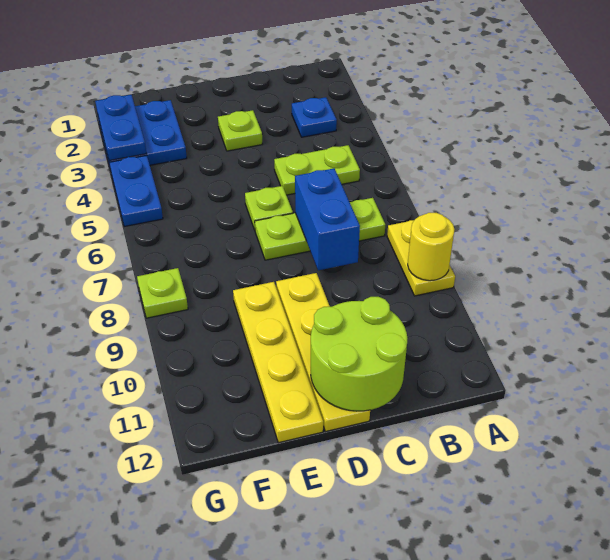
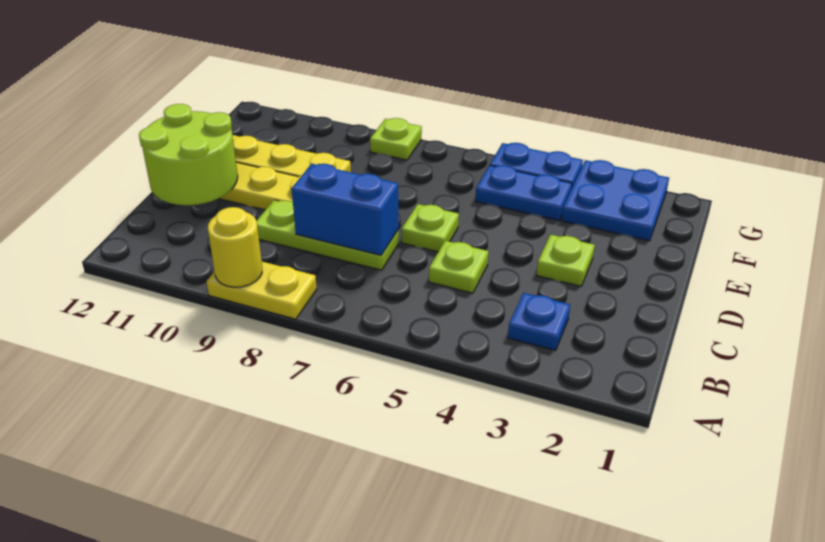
lime plate B5:C5 level 1 -> lime plate C5 level 1
lime plate B7:D7 level 1 -> lime plate C7:C9 level 1
blue plate G2:G3 level 2 -> blue plate F4:F5 level 1

